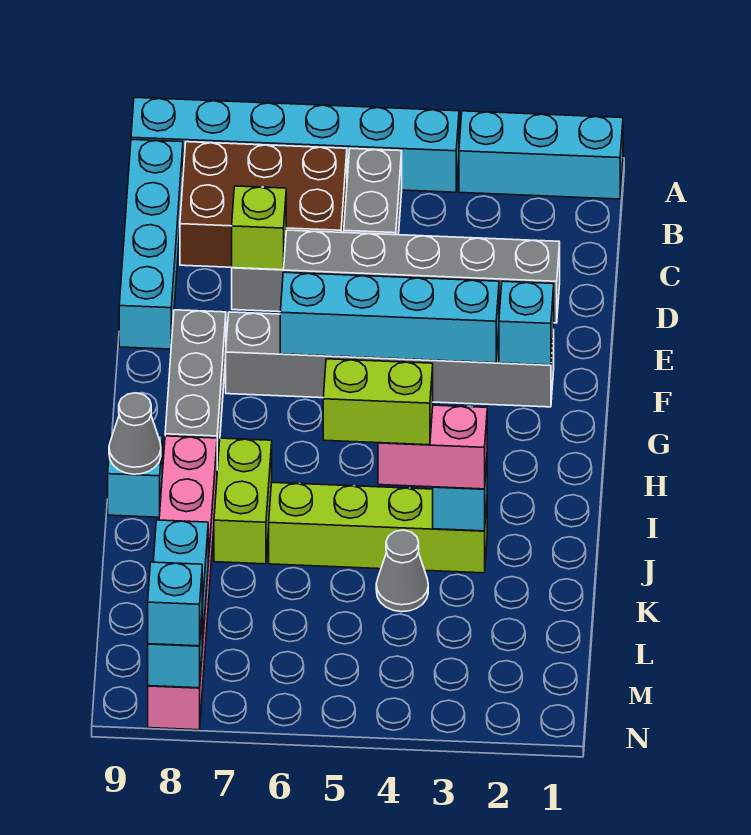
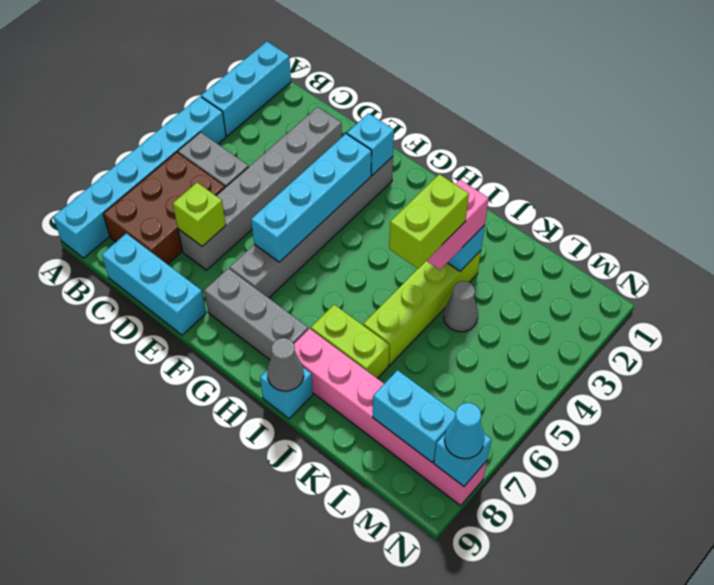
cyan brick B9:E9 level 1 -> cyan brick C9:E9 level 1
cyan brick N8 level 3 -> cyan cone N8 level 3

